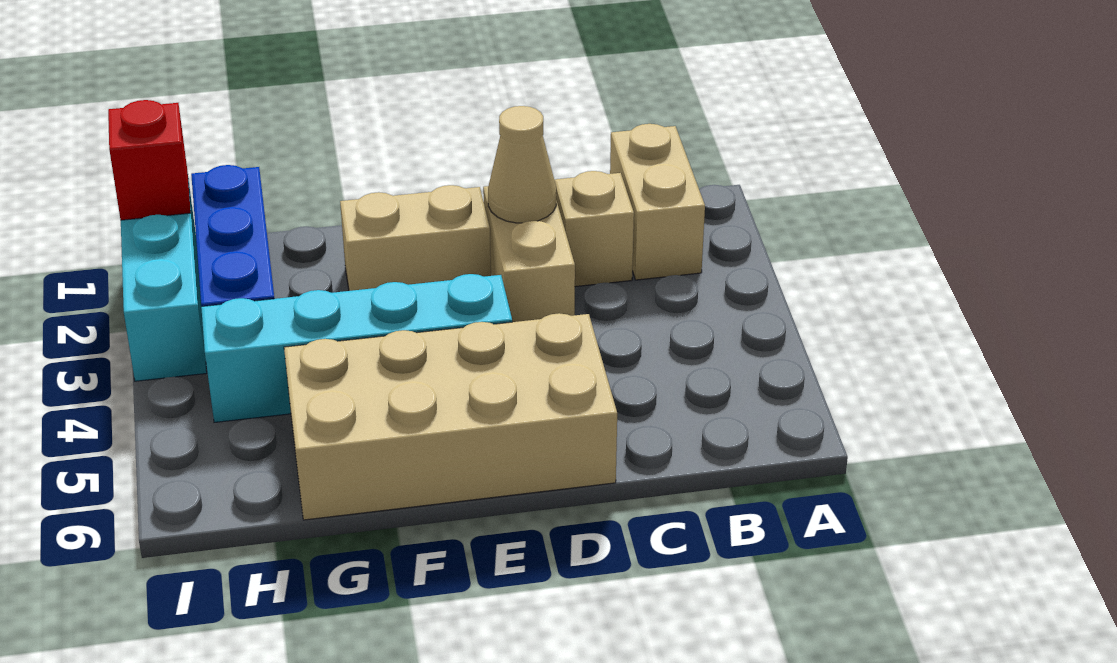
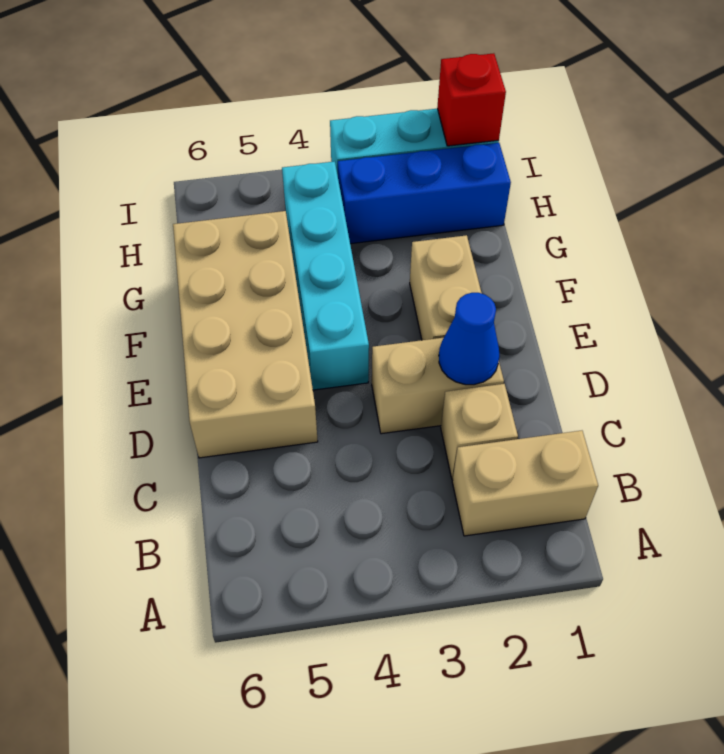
tan cone D2 level 2 -> blue cone D2 level 2

